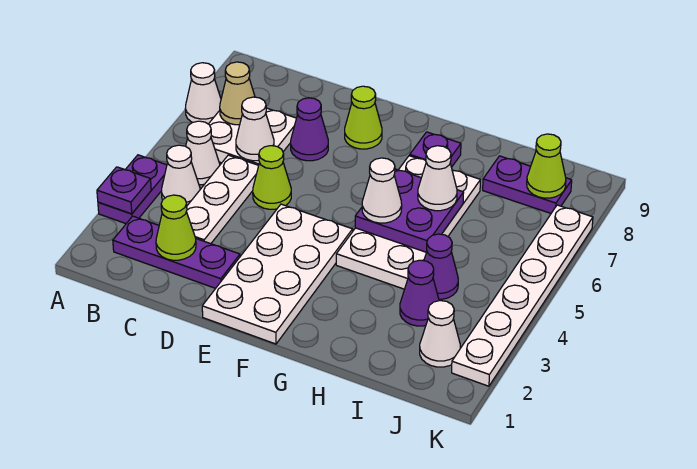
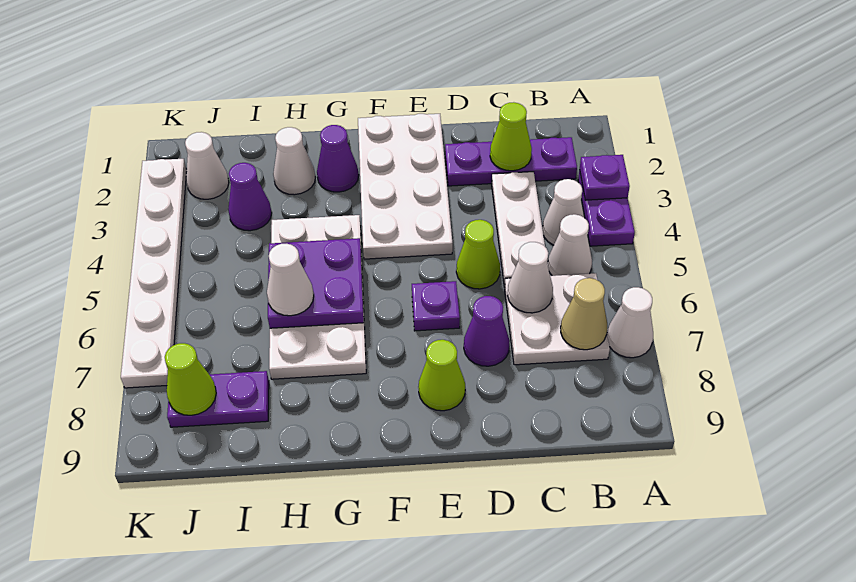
white cone G5 level 3 -> white cone H2 level 1
purple plate G8 level 1 -> purple plate E6 level 1
purple cone I4 level 1 -> purple cone G2 level 1

